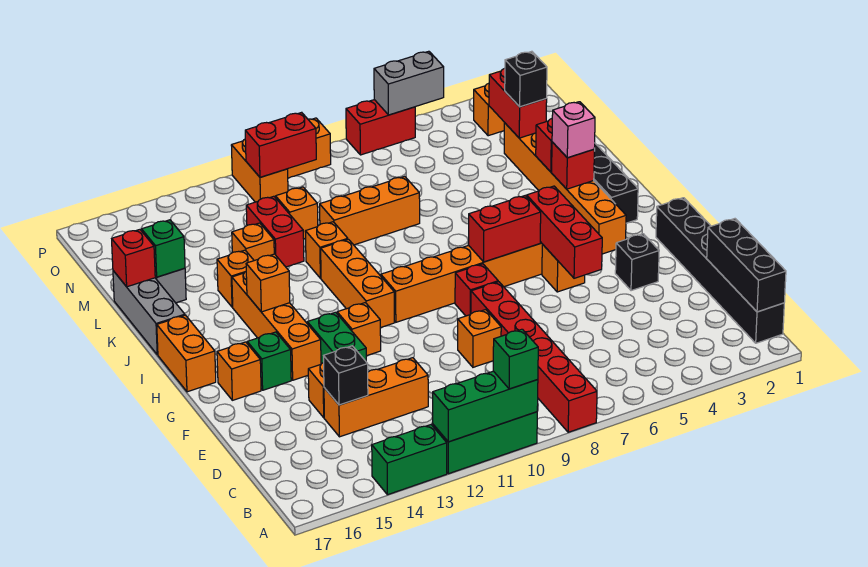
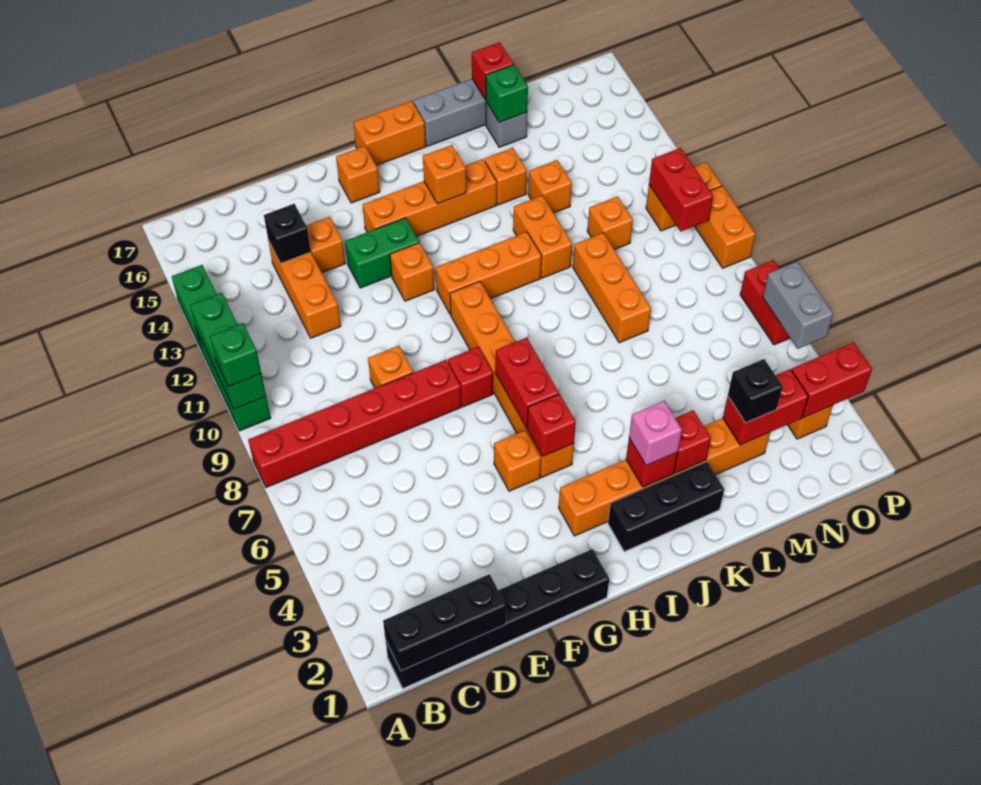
black brick F3 level 1 -> none
red brick F5:H5 level 2 -> red brick H5 level 2
green brick G15 level 1 -> none
orange brick K11 level 1 -> orange brick K11:K12 level 1
red brick L12:M12 level 1 -> red brick O3:P3 level 2

